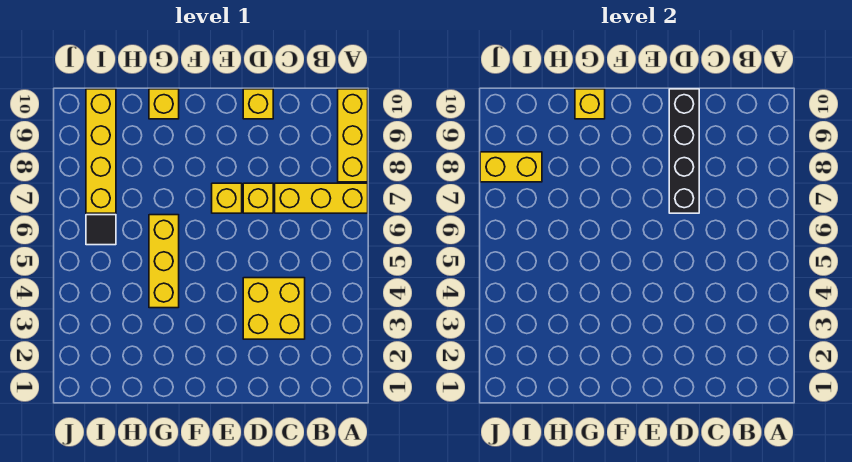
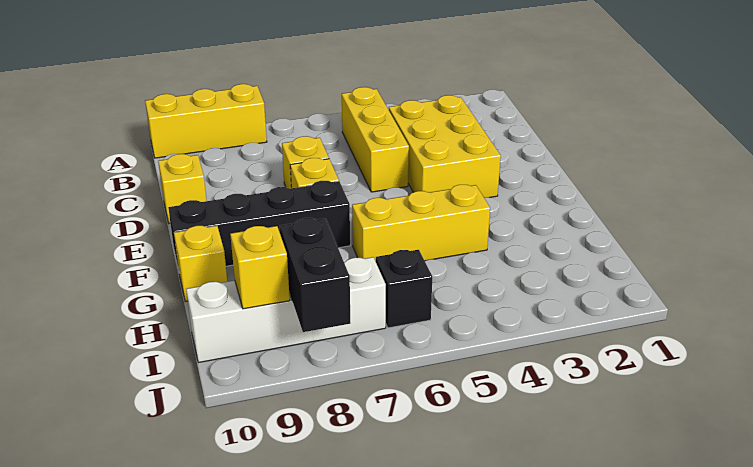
yellow brick A7:C7 level 1 -> yellow brick B5:D5 level 1
yellow brick C3:D4 level 1 -> yellow brick C3:E4 level 1
black brick D7:D10 level 2 -> black brick F7:F10 level 1
yellow brick G10 level 2 -> yellow brick I9 level 2
black tile I6 level 1 -> black brick I6 level 1
yellow brick I7:I10 level 1 -> white brick I7:I10 level 1
yellow brick I8:J8 level 2 -> black brick I8:J8 level 2

